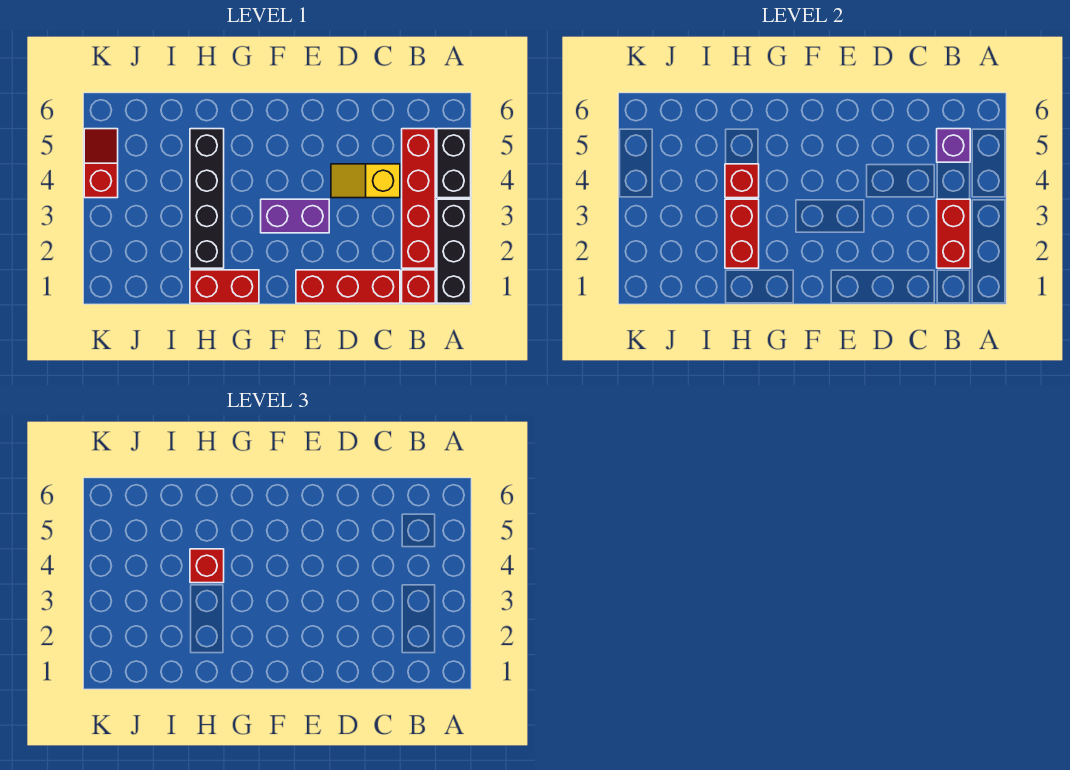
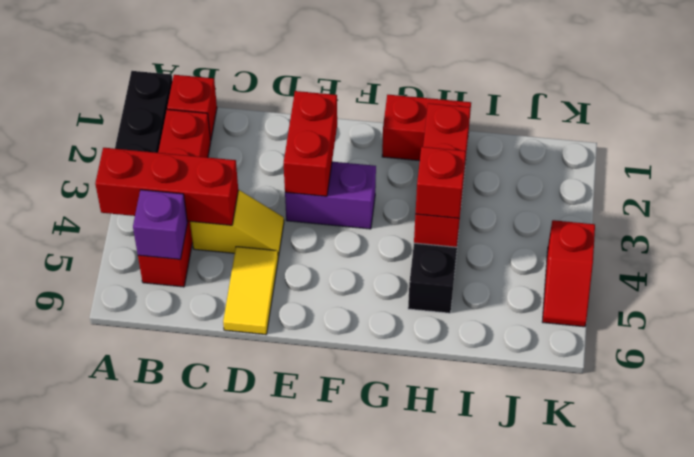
black brick A4:A5 level 1 -> none
red brick B2:B3 level 2 -> red brick E2:E3 level 2
red brick C1:E1 level 1 -> red brick A4:C4 level 2
none -> yellow tile D5:D6 level 1

